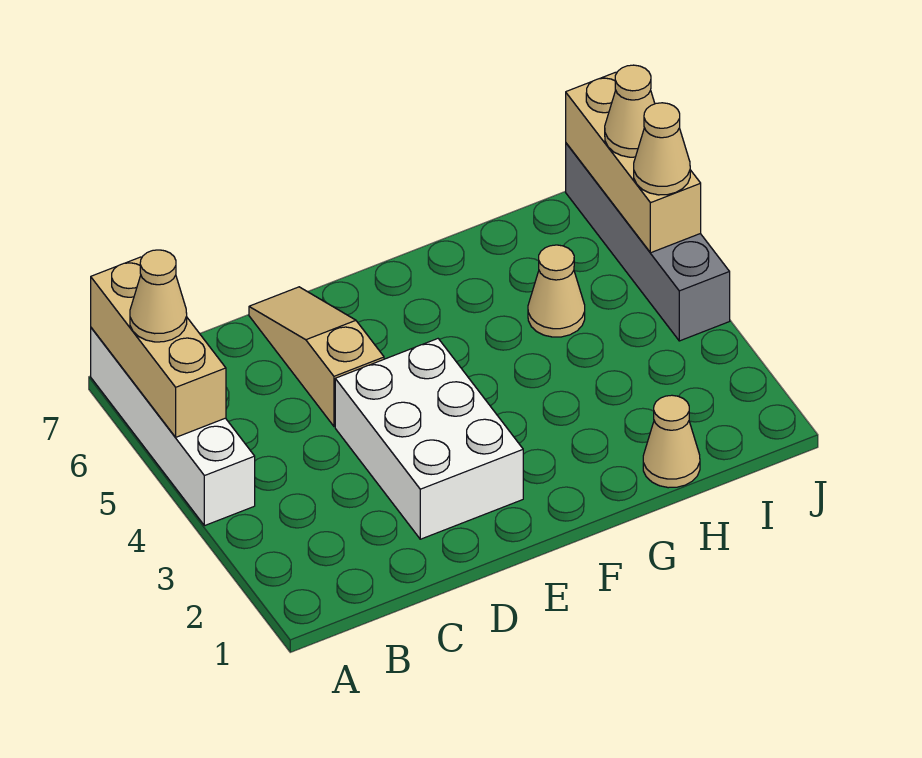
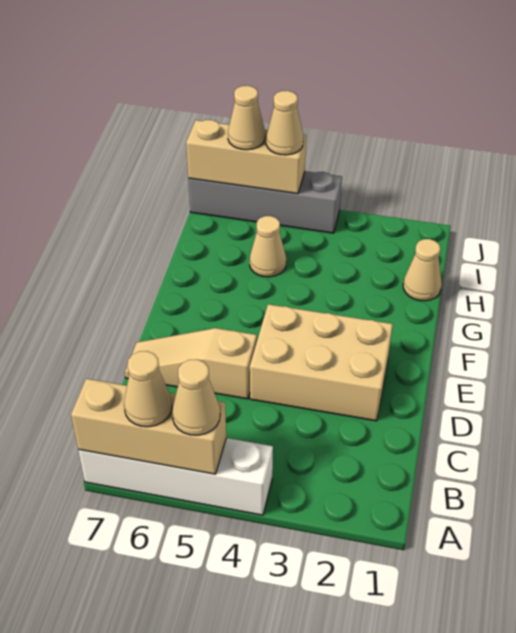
none -> tan cone A5 level 3
white brick D2:E4 level 1 -> tan brick D2:E4 level 1

